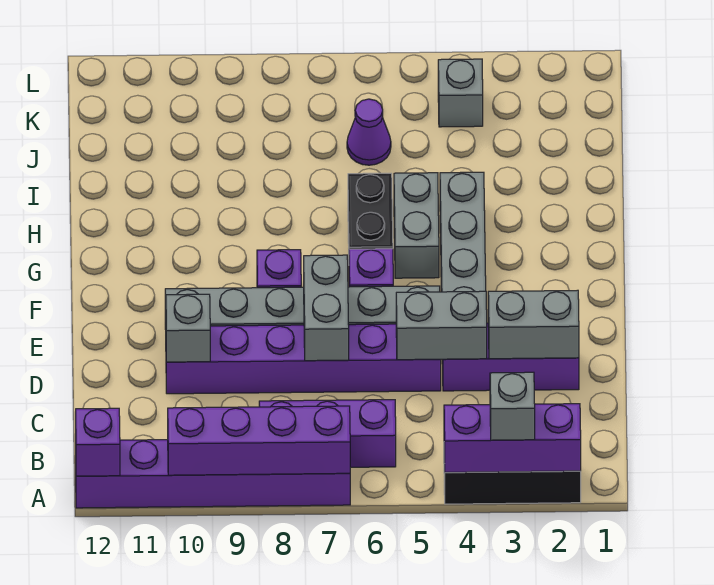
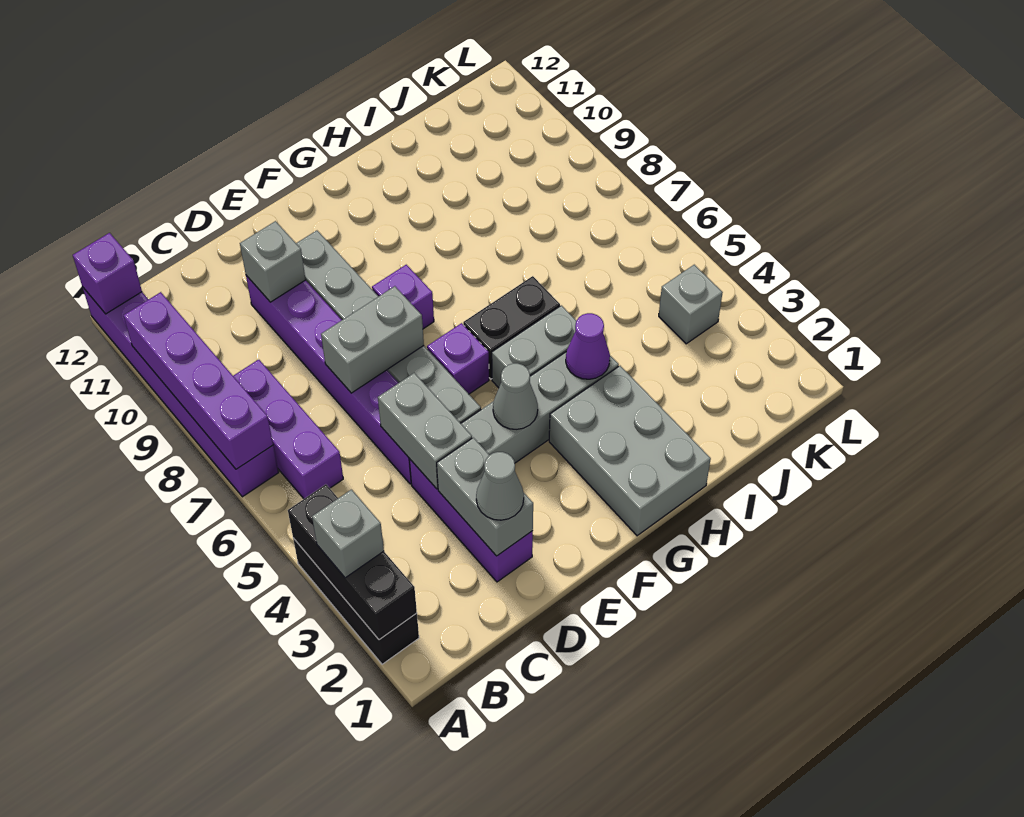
purple brick A2:A4 level 2 -> black brick A2:A4 level 2
none -> grey cone D2 level 3
none -> grey cone F4 level 2
none -> grey brick G1:H3 level 1
purple cone J6 level 1 -> purple cone H4 level 2

